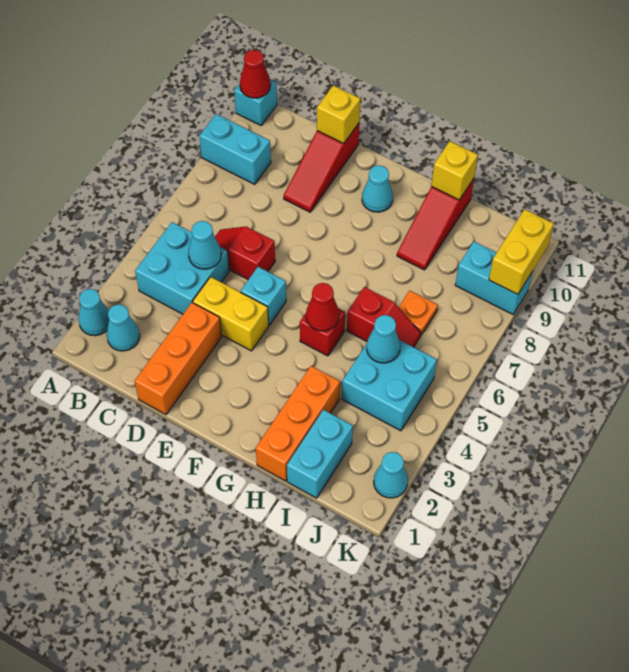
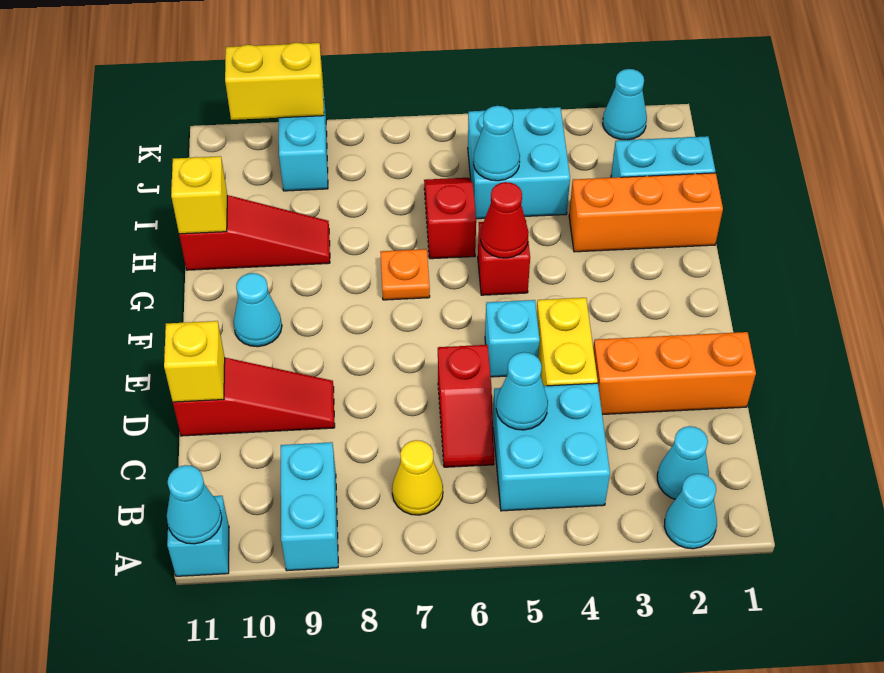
red cone A11 level 2 -> cyan cone A11 level 2
none -> yellow cone B7 level 1
orange plate I7 level 1 -> orange plate G7 level 1

